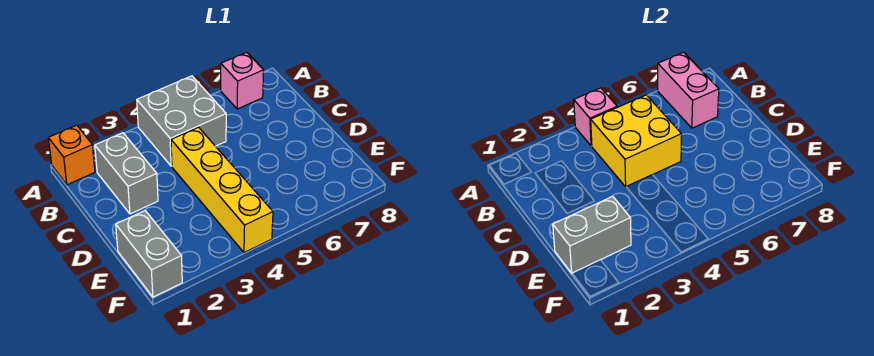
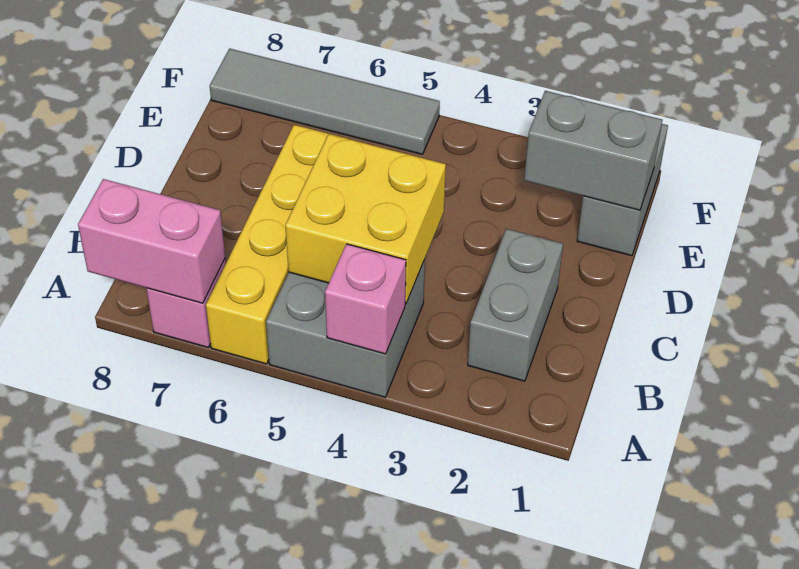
orange brick A1 level 1 -> none
pink brick A7:B7 level 2 -> pink brick A7:A8 level 2
yellow brick C4:F4 level 1 -> yellow brick A6:D6 level 1
none -> grey tile F5:F8 level 1

